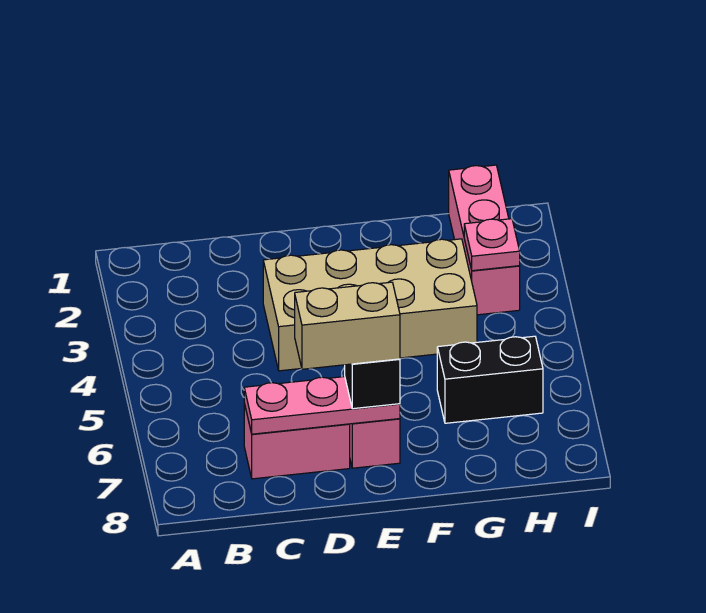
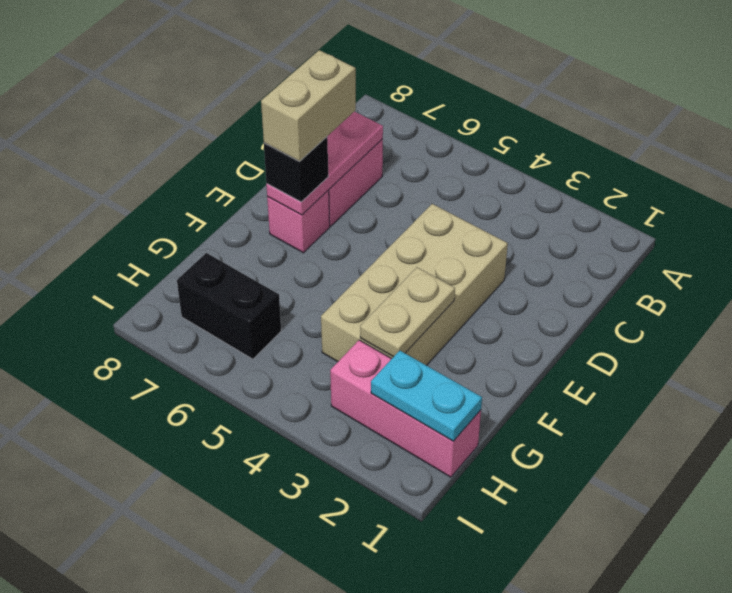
none -> tan plate F3:G3 level 2
black brick G6:H6 level 1 -> black brick H6:H7 level 1
none -> cyan plate H1:H2 level 2
pink plate H3 level 2 -> none

